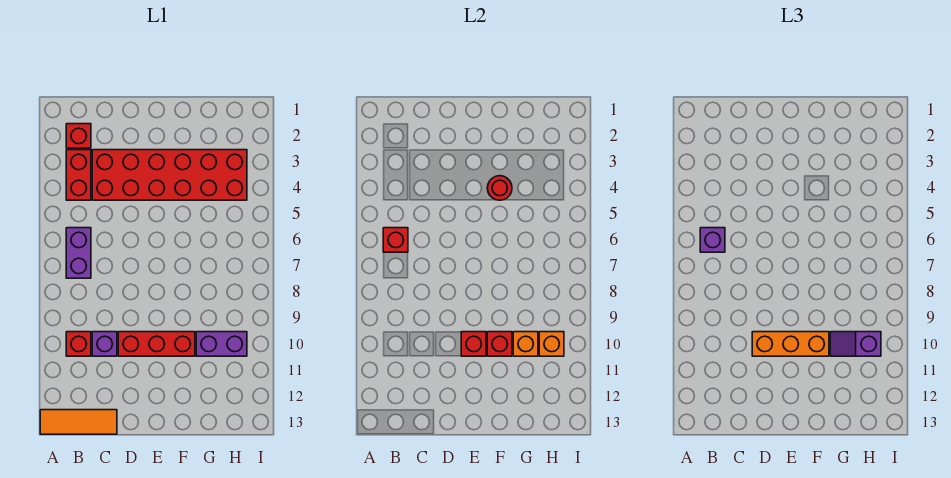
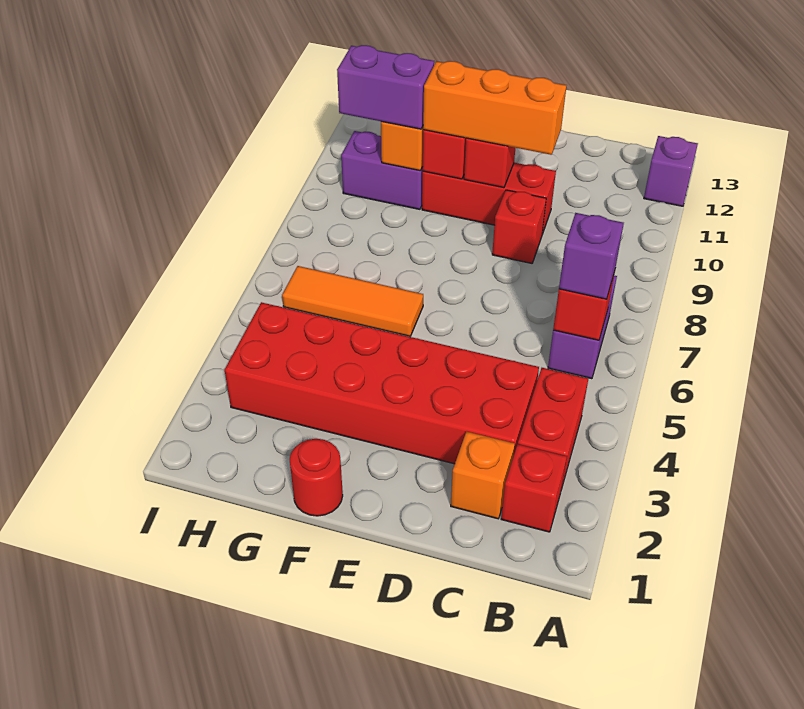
orange tile A13:C13 level 1 -> orange tile F6:H6 level 1
red brick B10 level 1 -> red brick D9 level 1
purple brick C10 level 1 -> purple brick A12 level 1
red round brick F4 level 2 -> red round brick F1 level 1
purple slope G10:H10 level 3 top H -> purple brick G10:H10 level 3
orange brick H10 level 2 -> orange brick C2 level 1

